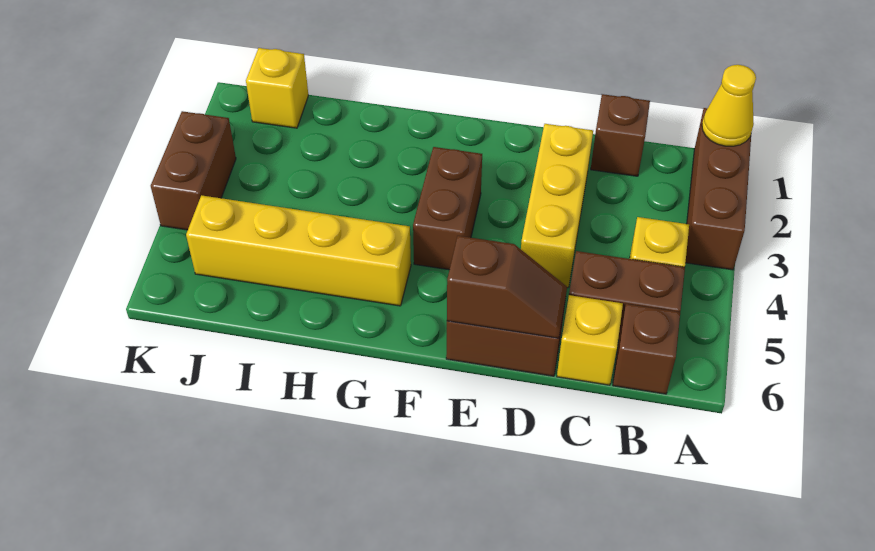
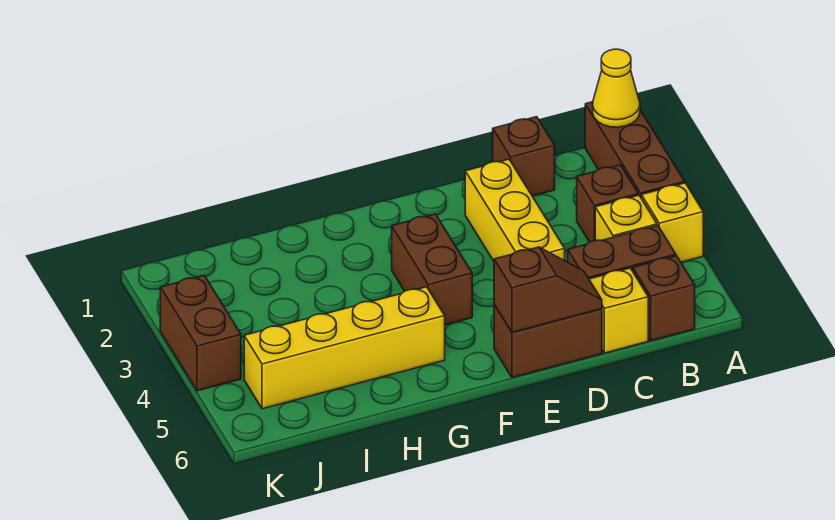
none -> brown brick B3 level 1
yellow brick J1 level 1 -> yellow brick A4 level 1

